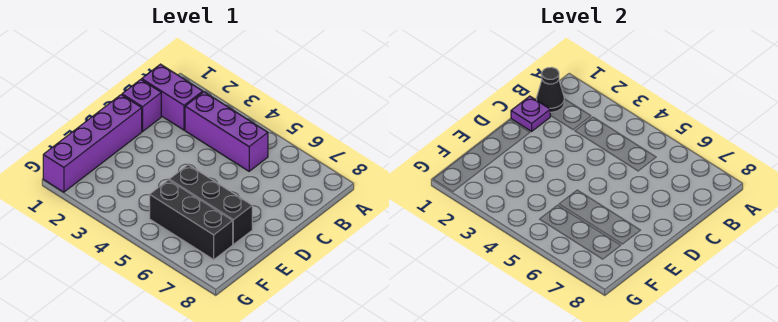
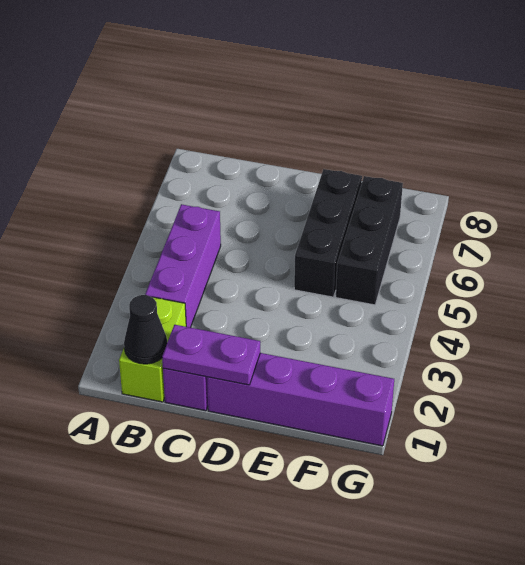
purple brick B1:B2 level 1 -> lime brick B1:B2 level 1
purple plate C1 level 2 -> purple plate C1:D1 level 2

